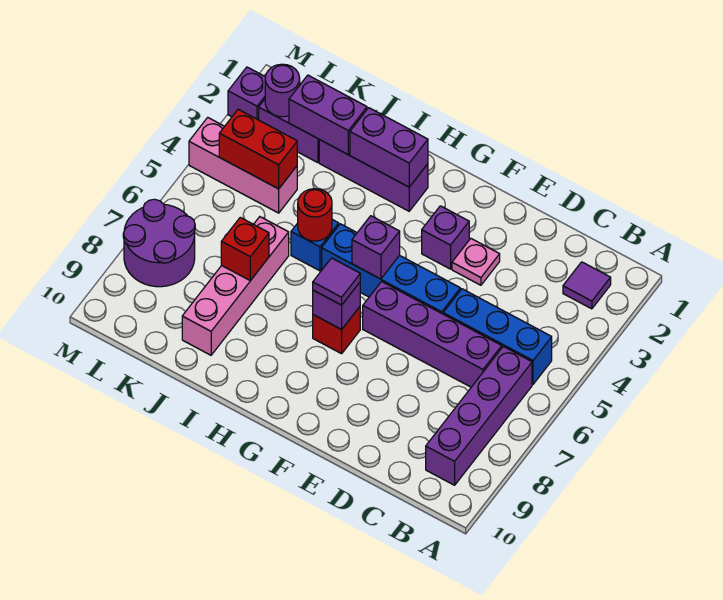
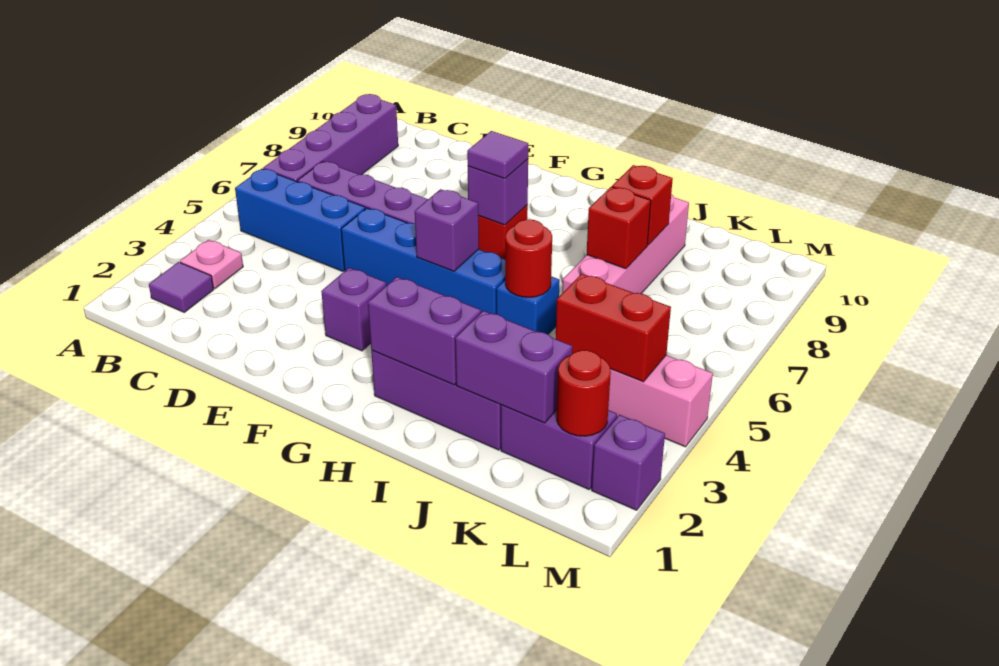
pink plate E3 level 1 -> pink plate B3 level 1
none -> red brick J8 level 2
purple round brick L2 level 2 -> red round brick L2 level 2
purple round brick L7:M8 level 1 -> none

